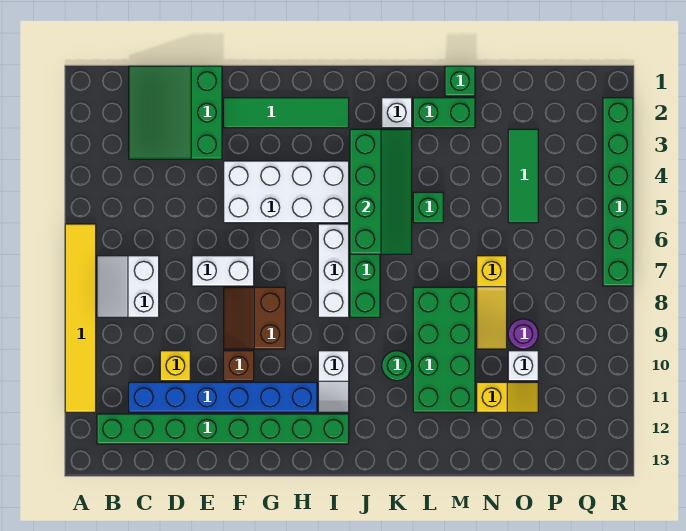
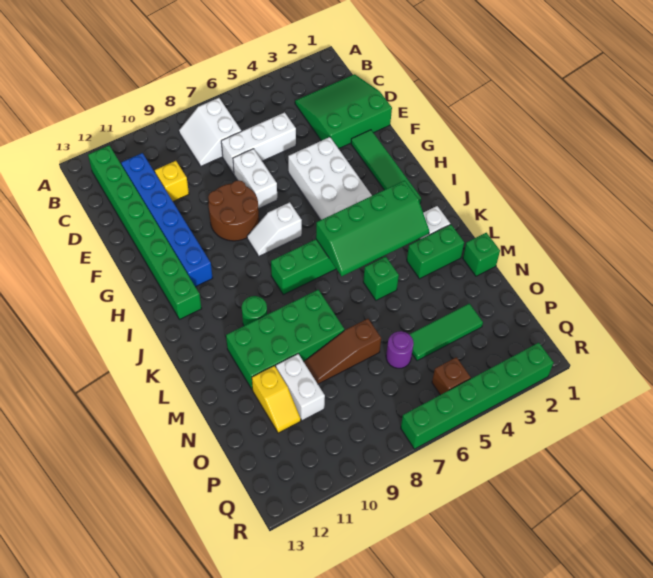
yellow tile A6:A11 level 1 -> none
white slope B7:C8 level 1 top C -> white slope B7:C8 level 1 top 7
brown slope F8:G9 level 1 top G -> brown round brick F8:G9 level 1
brown brick F10 level 1 -> brown brick Q5 level 1
white brick I6:I8 level 1 -> white brick D5:D7 level 1
white slope I10:I11 level 1 top 10 -> white slope H7:H8 level 1 top 7
green brick L2:M2 level 1 -> green brick L2:L3 level 1
yellow slope N7:N9 level 1 top 7 -> brown slope N7:N9 level 1 top 7
purple round brick O9 level 1 -> purple round brick O6 level 1
white brick O10 level 1 -> white brick N10:O10 level 1

